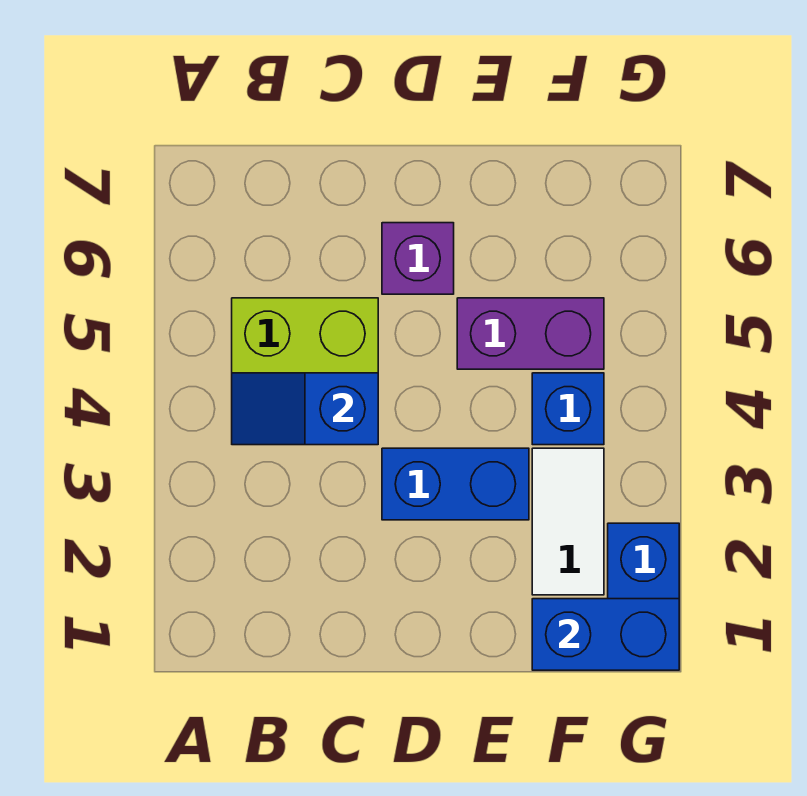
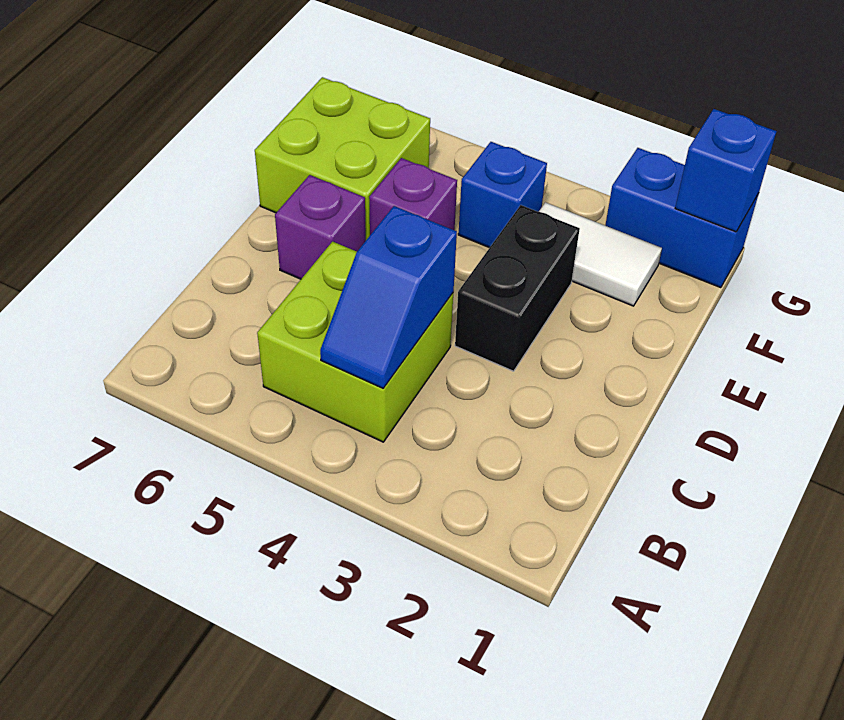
blue brick D3:E3 level 1 -> black brick D3:E3 level 1
purple brick E5:F5 level 1 -> purple brick E5 level 1
none -> lime brick E6:F7 level 1
blue brick F1:G1 level 2 -> blue brick G1 level 2

